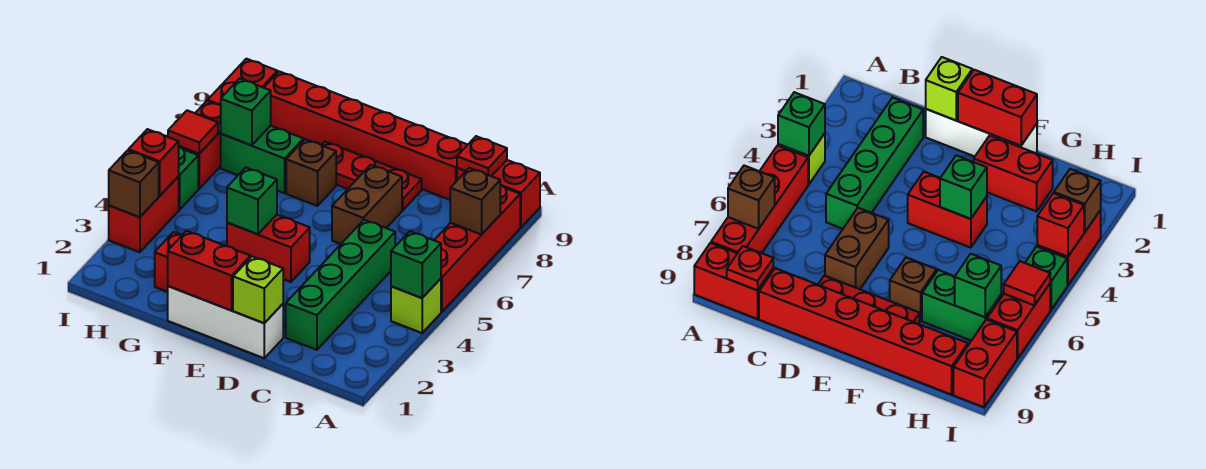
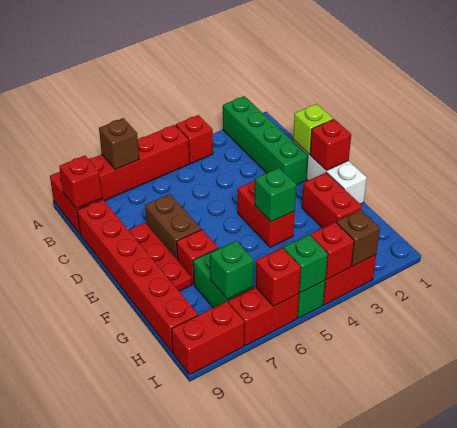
lime brick A4 level 1 -> red brick A4 level 1
green brick A4 level 2 -> green brick I5 level 2
red plate B9 level 2 -> red brick B9 level 2
green brick C2:C5 level 1 -> green brick A2:D2 level 1
brown brick D6:D7 level 1 -> brown brick D7:E7 level 1
red brick E1:F1 level 2 -> red brick E1 level 2
brown brick F7 level 1 -> red brick F7 level 1
red tile I6 level 2 -> red brick I6 level 2

